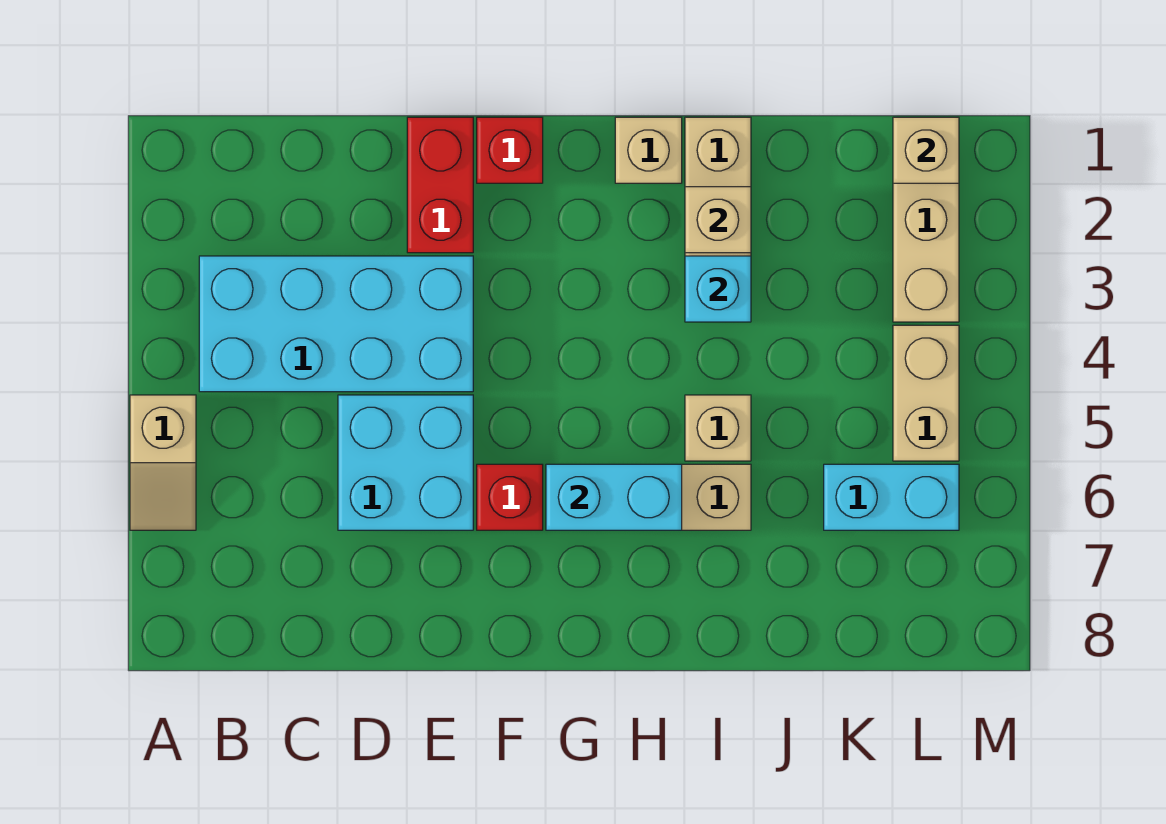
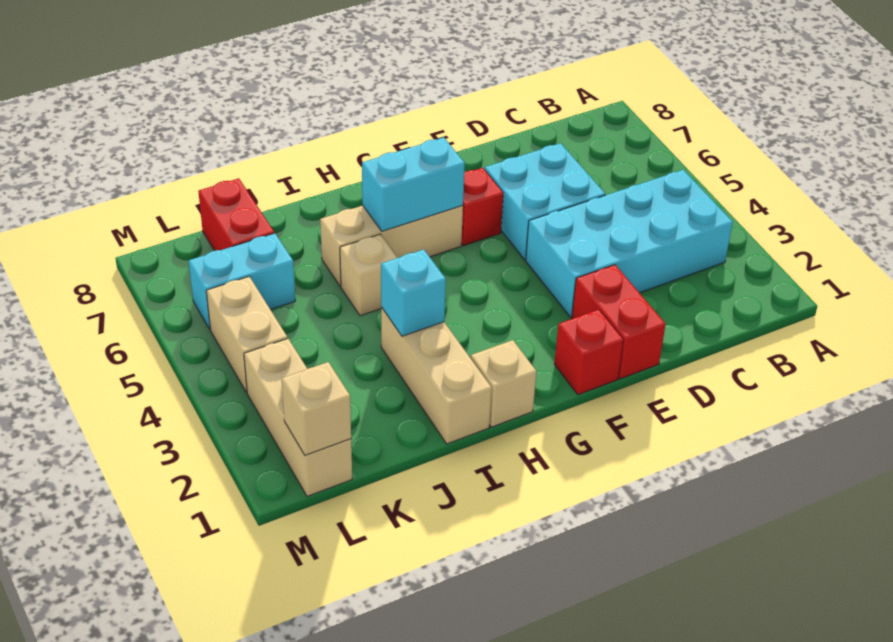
tan slope A5:A6 level 1 top 5 -> none
tan brick I2 level 2 -> none
none -> red brick K7:K8 level 1

